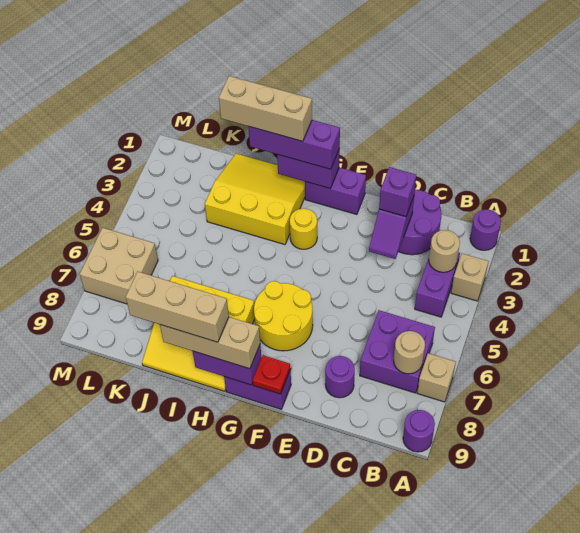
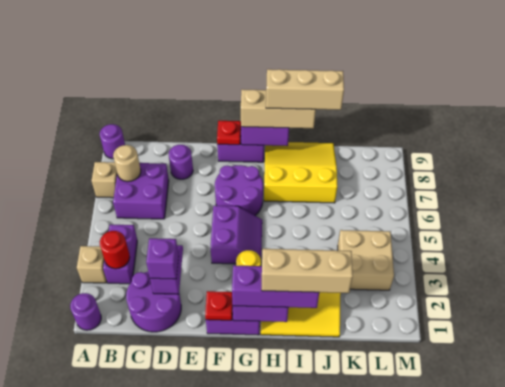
tan round brick B3 level 2 -> red round brick B3 level 2
none -> red plate F1 level 2
none -> purple slope F4:G5 level 1 top F
yellow round brick F6:G7 level 1 -> purple round brick F6:G7 level 1
tan brick L6:M7 level 1 -> tan brick K3:L4 level 1

